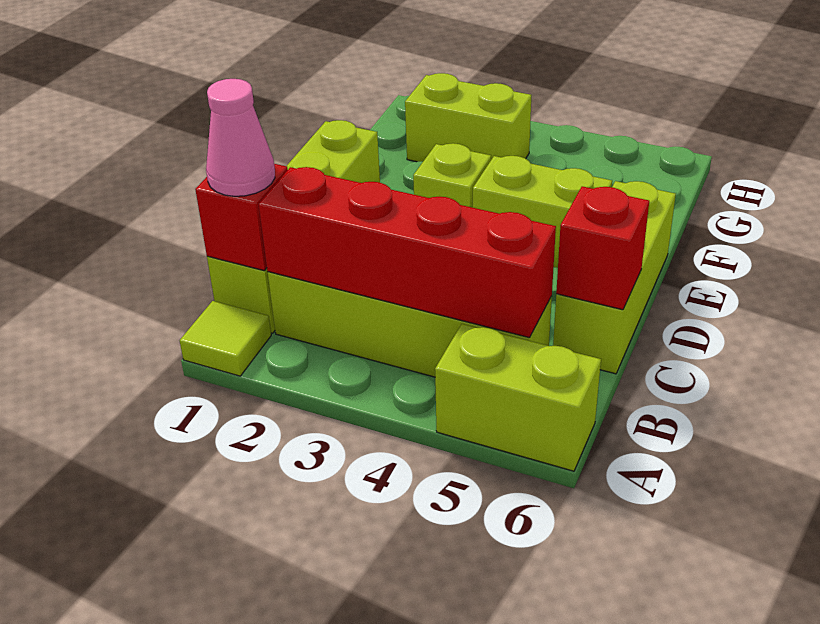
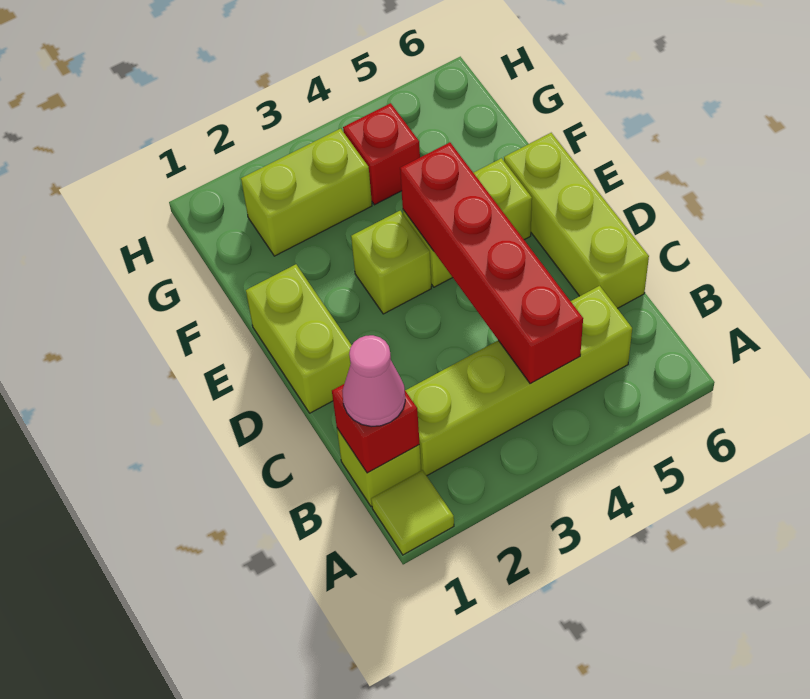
lime brick A5:A6 level 1 -> none
red brick B2:B5 level 2 -> red brick B4:E4 level 2
red brick C6 level 2 -> red brick G4 level 1

